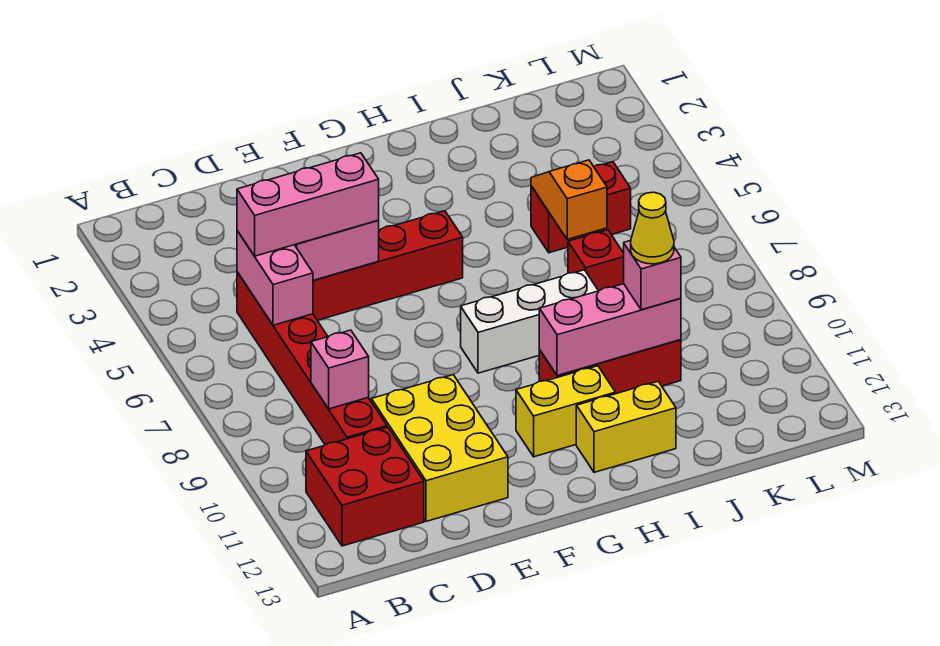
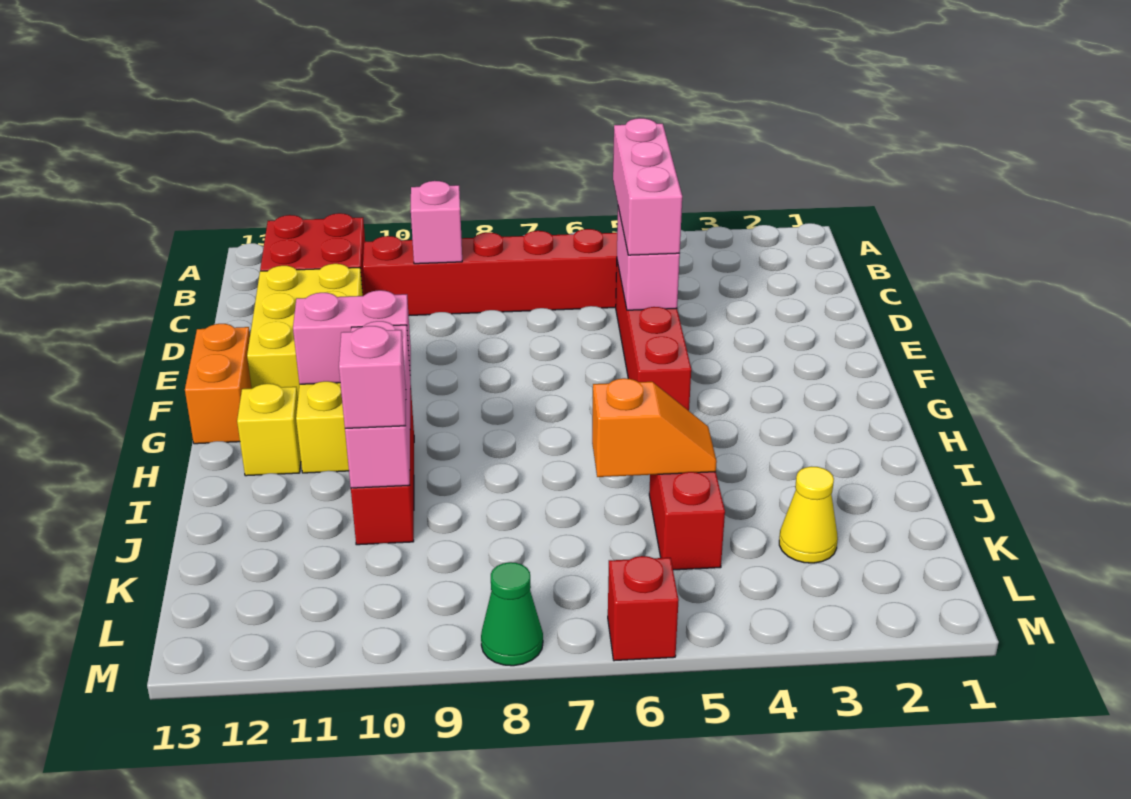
pink brick C5:C6 level 2 -> pink brick G10:G11 level 2
yellow brick D10:E12 level 1 -> yellow brick D11:F12 level 1
none -> orange brick F13:G13 level 1
white brick G8:I8 level 1 -> none
yellow brick H12:I12 level 1 -> yellow brick H12 level 1
red brick J7 level 1 -> red brick M6 level 1
yellow cone J10 level 4 -> yellow cone K3 level 1
none -> green cone M8 level 1

